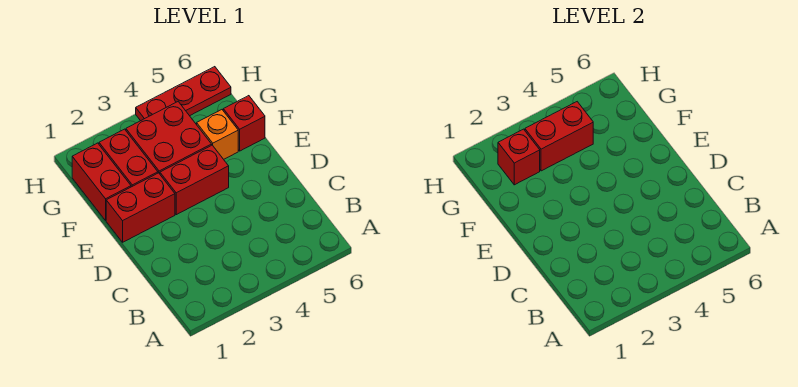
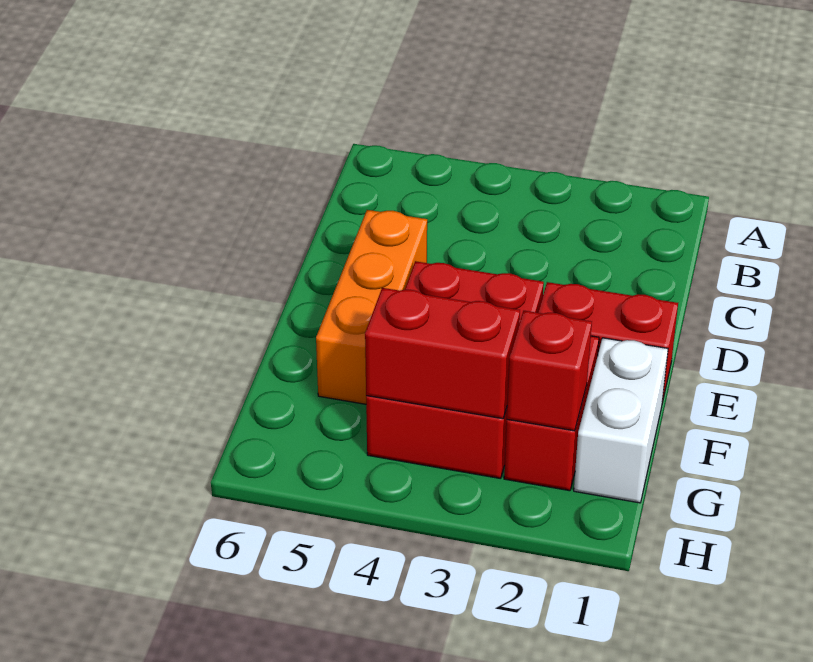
red brick F1:G1 level 1 -> white brick F1:G1 level 1
orange brick F5 level 1 -> orange brick D5:F5 level 1
red brick F6 level 1 -> none
red plate H4:H6 level 1 -> none

